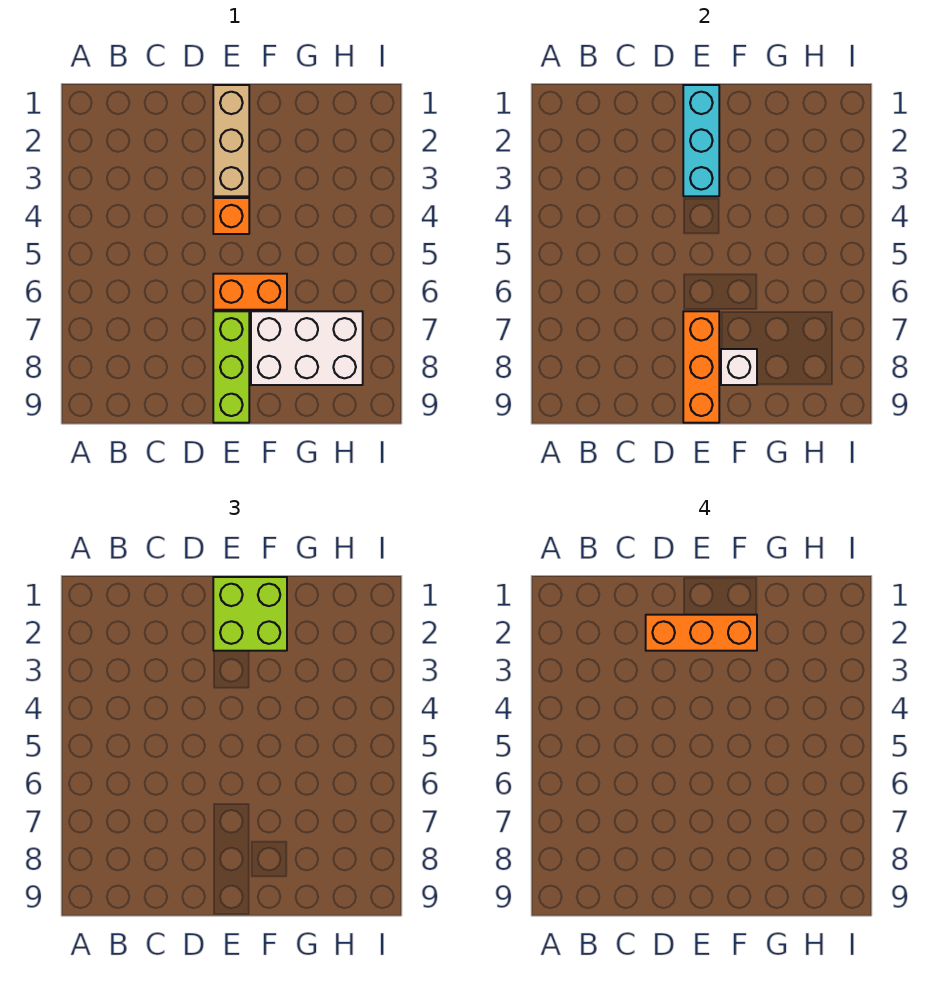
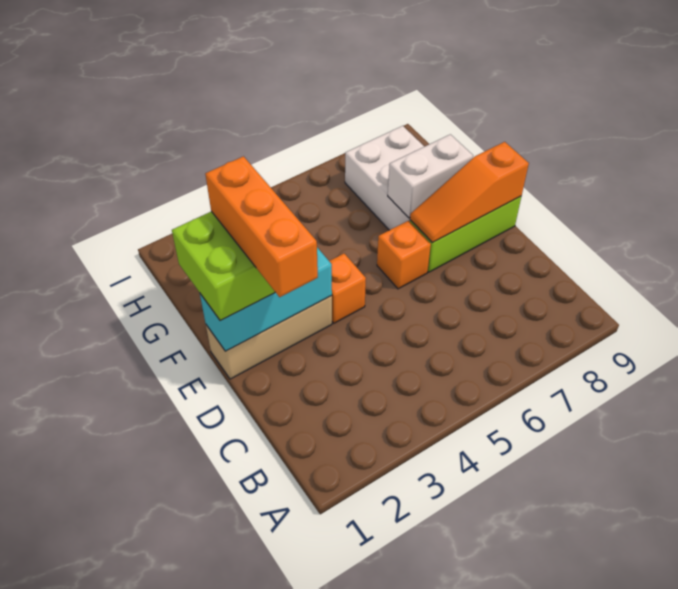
orange brick E6:F6 level 1 -> orange brick E6 level 1
orange brick E7:E9 level 2 -> orange slope E7:E9 level 2 top 9
white brick F8 level 2 -> white brick F7:F8 level 2

